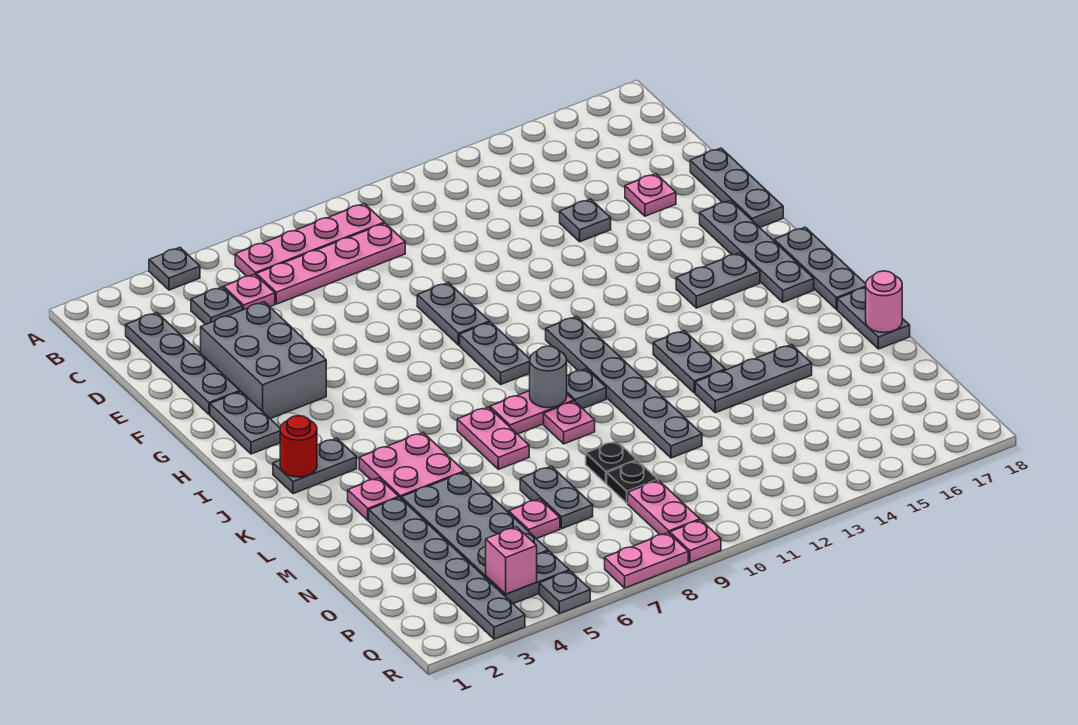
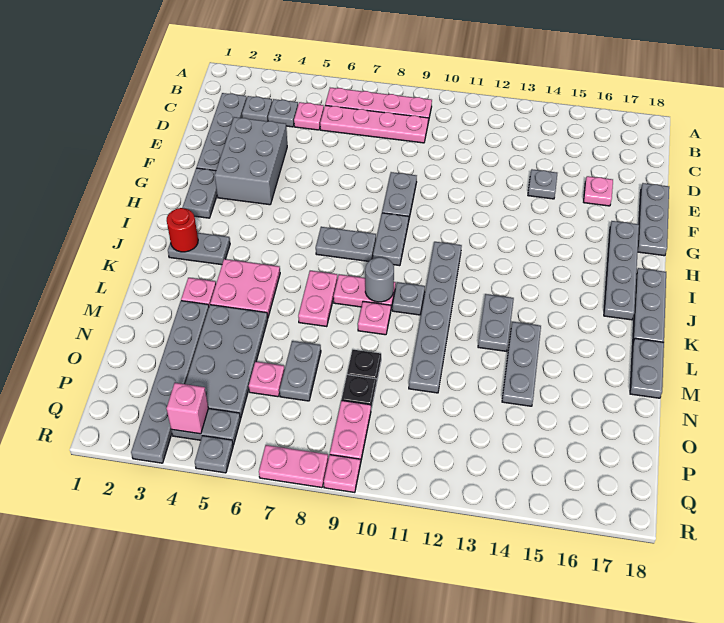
grey plate A4 level 1 -> grey plate C3 level 1
grey plate I15:I16 level 1 -> grey plate I7:I8 level 1
grey plate M13:M15 level 1 -> grey plate L14:N14 level 1
pink round brick M18 level 2 -> none

